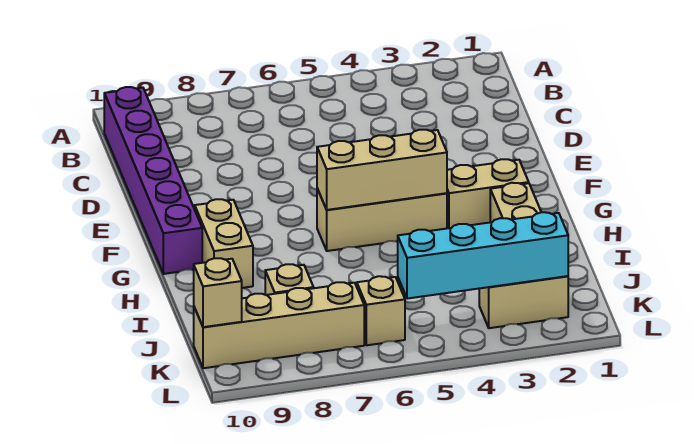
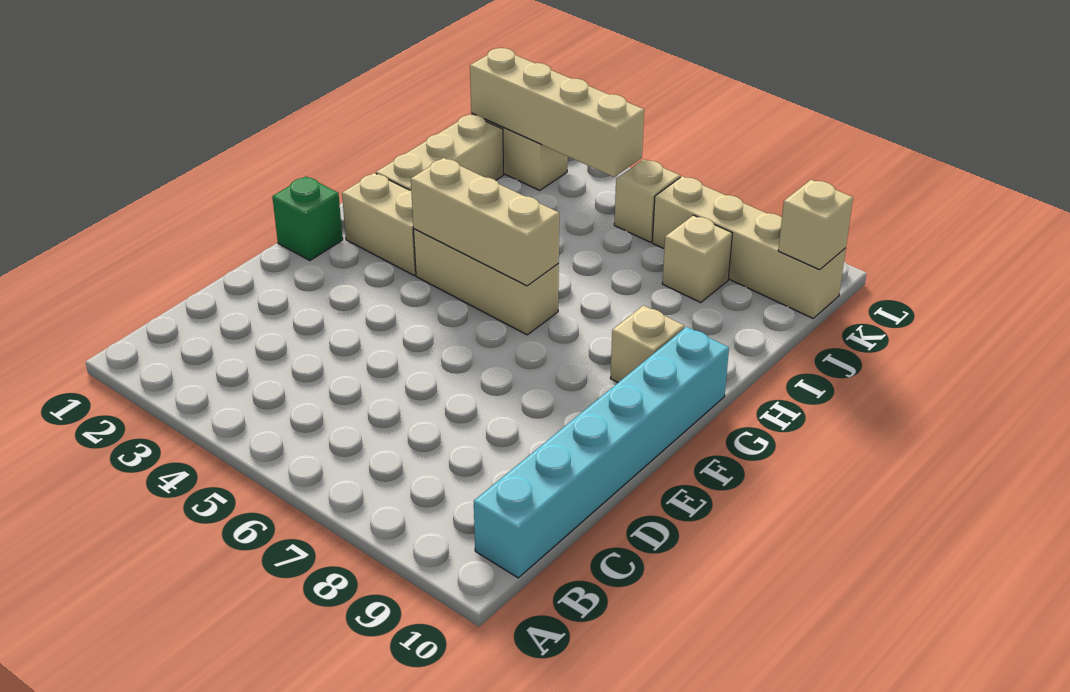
purple brick B10:G10 level 1 -> cyan brick B10:G10 level 1
none -> green brick F1 level 1
tan brick G9:H9 level 1 -> tan brick G9 level 1
cyan brick K2:K5 level 2 -> tan brick K2:K5 level 2

